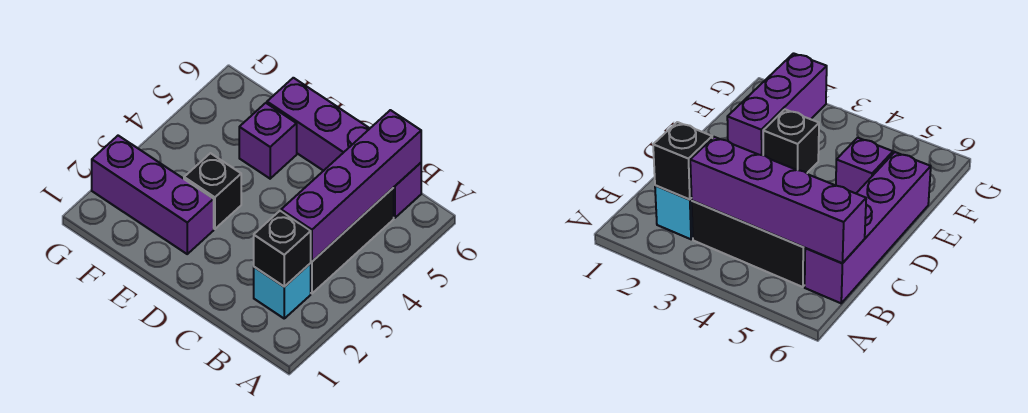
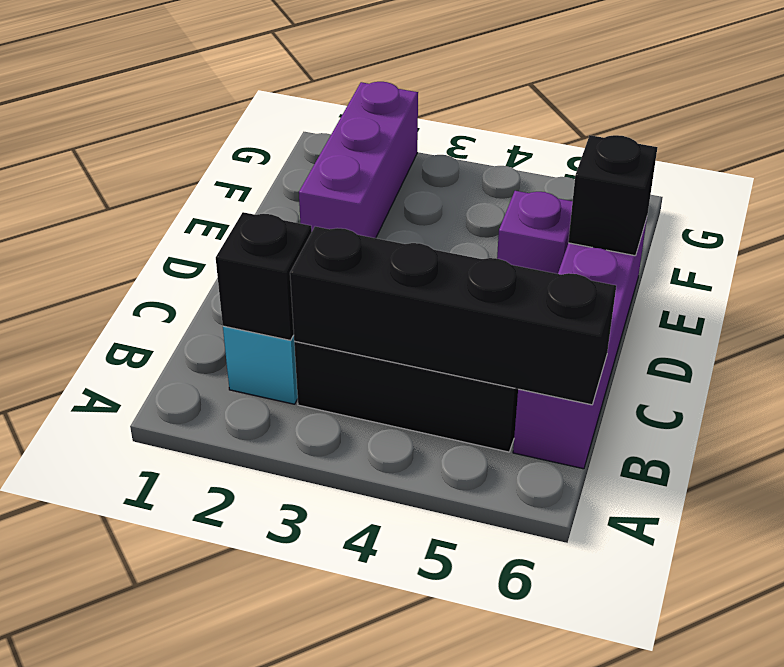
purple brick B3:B6 level 2 -> black brick B3:B6 level 2
black brick E3 level 1 -> black brick E6 level 2

